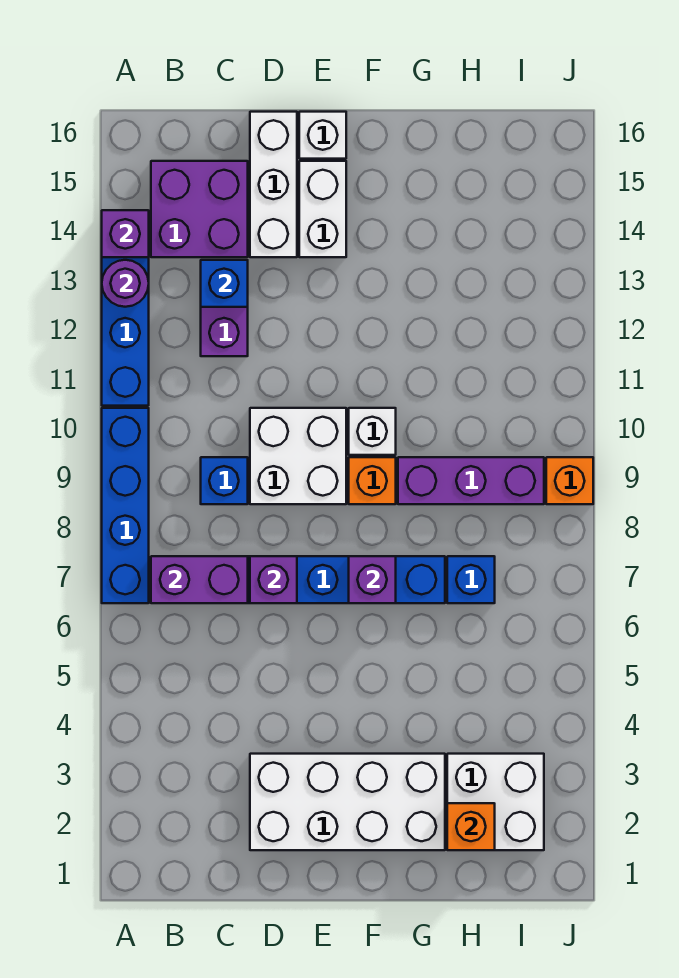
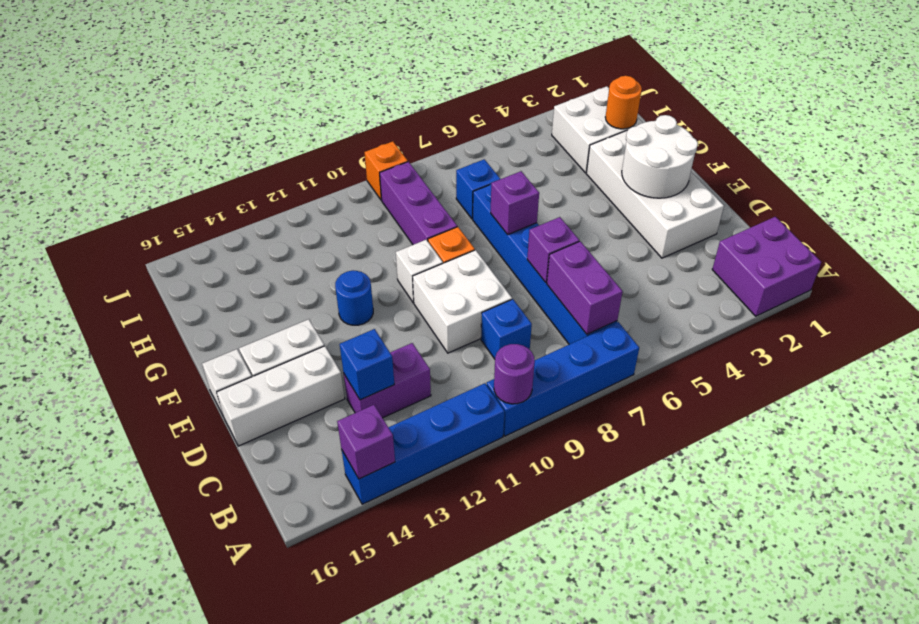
purple round brick A13 level 2 -> purple round brick A10 level 2
purple brick B14:C15 level 1 -> purple brick A1:B2 level 1
none -> white round brick E2:F3 level 2
none -> blue round brick F12 level 1
orange brick H2 level 2 -> orange round brick H2 level 2

